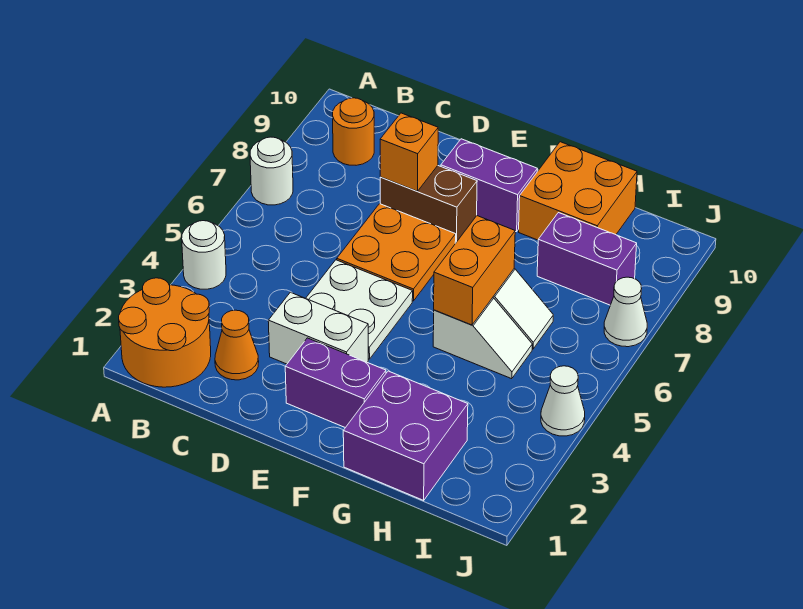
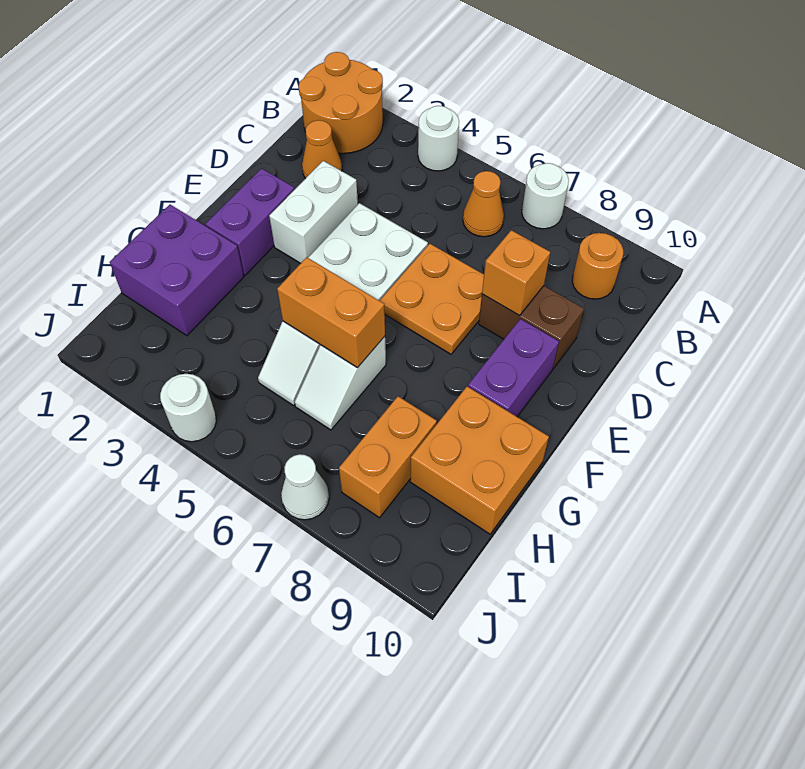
none -> orange cone B6 level 1
brown brick D8:E8 level 1 -> brown brick D8:D9 level 1
purple brick H8:I8 level 1 -> orange brick H8:I8 level 1
white cone J4 level 1 -> white round brick J4 level 1

